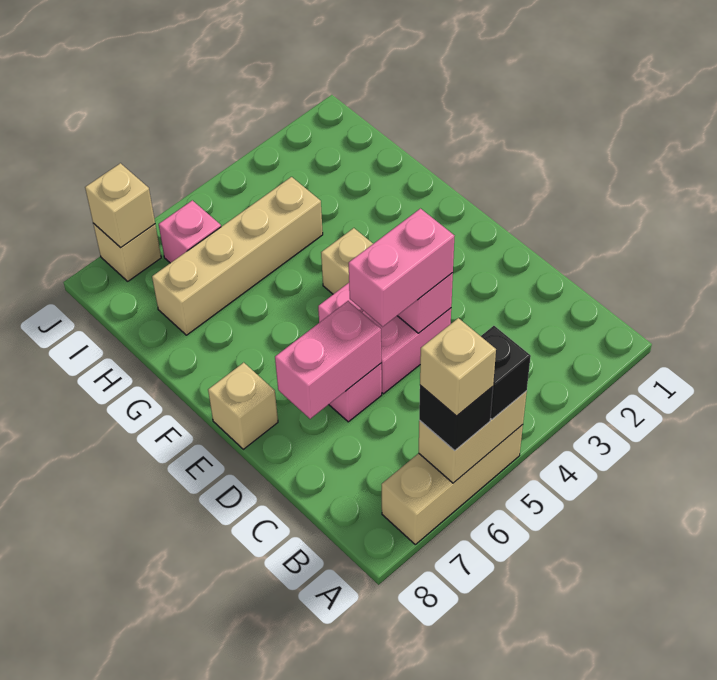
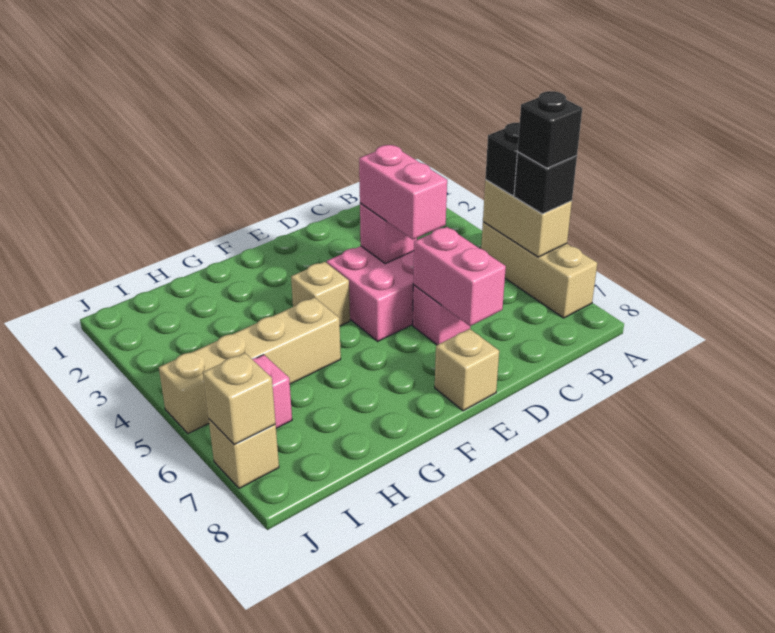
tan brick A6 level 4 -> black brick A6 level 4
tan brick H4:H7 level 1 -> tan brick G5:J5 level 1

